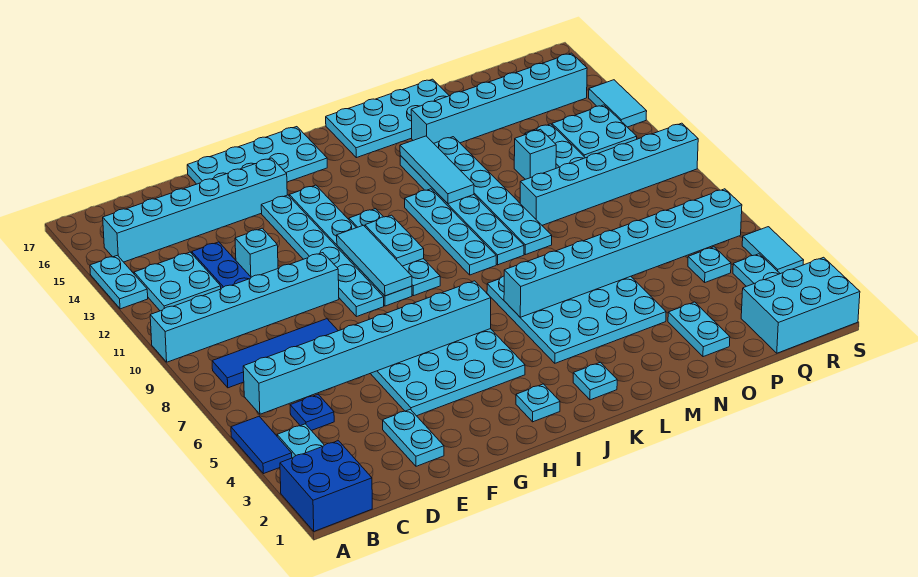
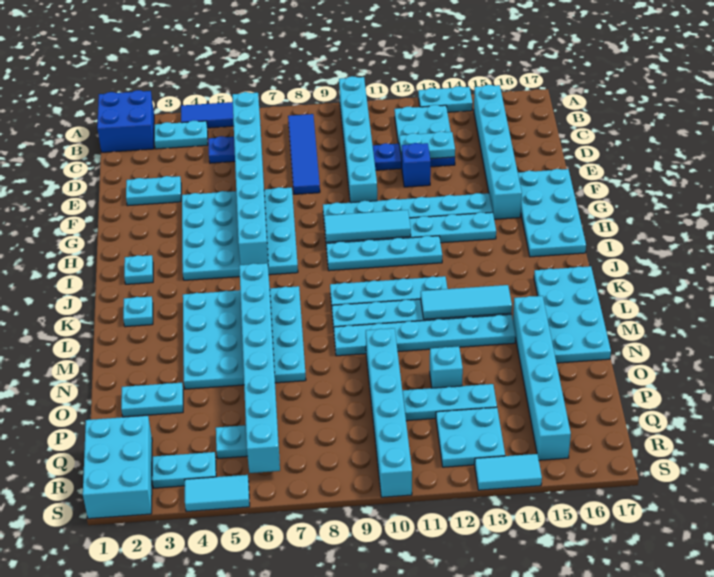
cyan brick E12 level 1 -> blue brick E12 level 1
cyan plate I10:I11 level 2 -> cyan plate D12:D13 level 2

